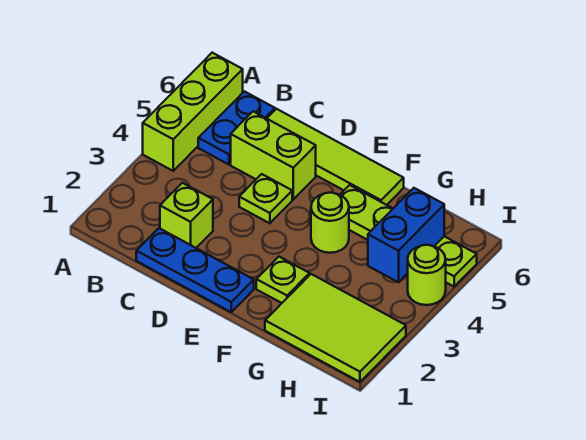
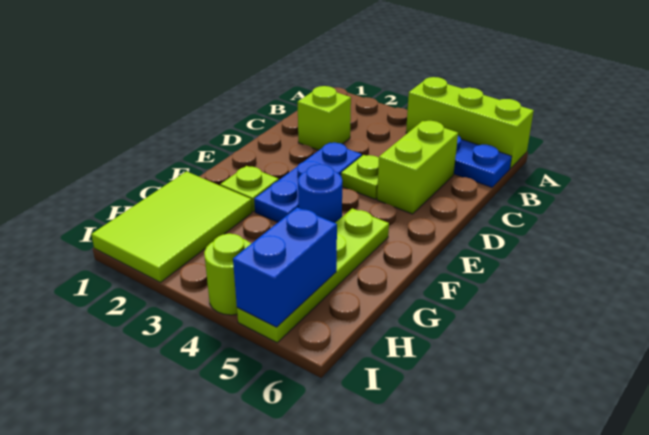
blue plate C1:E1 level 1 -> blue plate D3:F3 level 1
lime tile C6:F6 level 1 -> none
lime round brick F4 level 1 -> blue round brick F4 level 1
blue brick H4:H5 level 2 -> blue brick H5:I5 level 2

